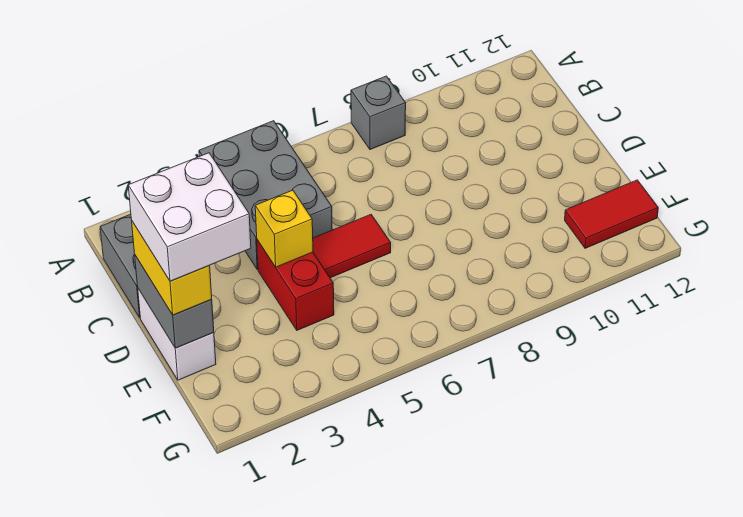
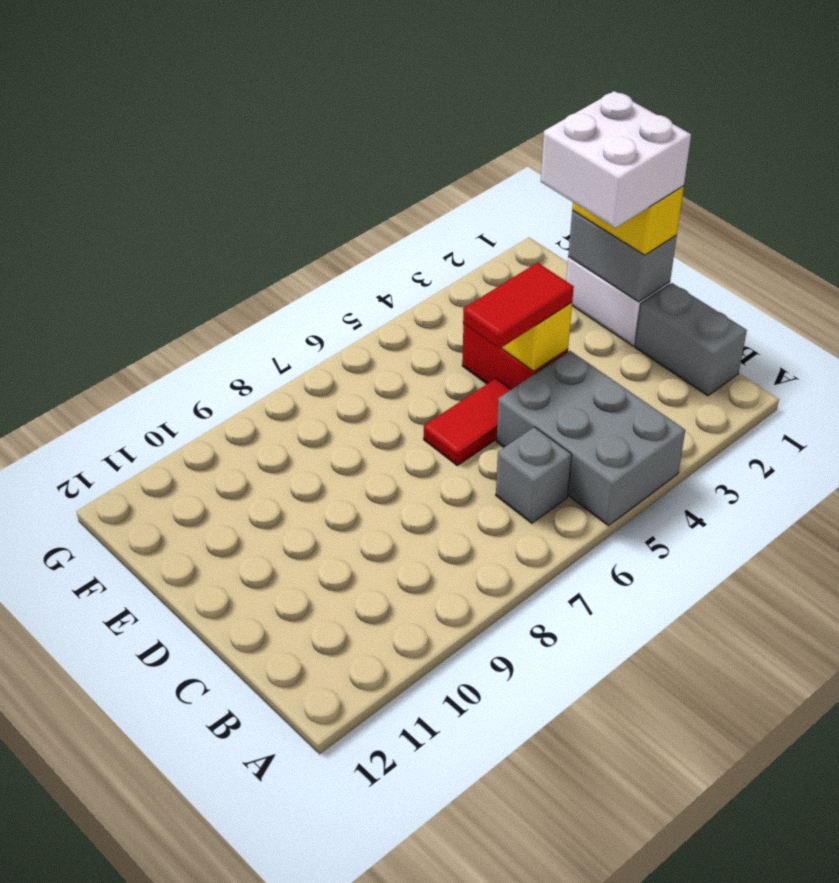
grey brick A8 level 1 -> grey brick B6 level 1
red tile F11:F12 level 1 -> red tile D4:D5 level 3

